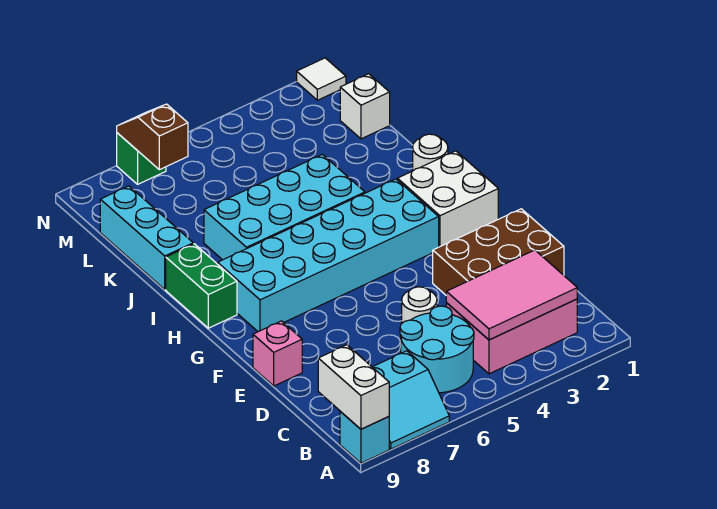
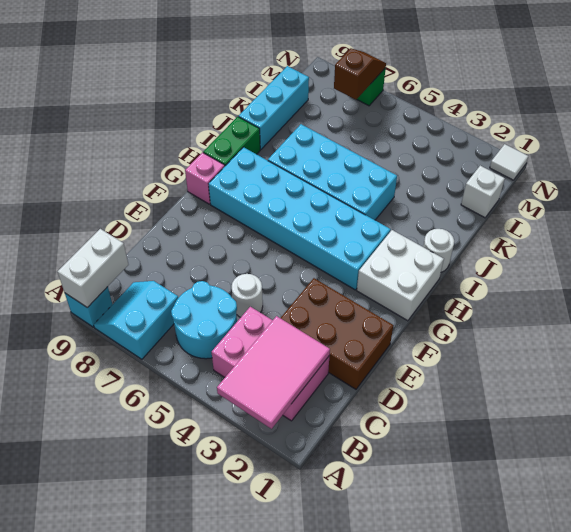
cyan slope A7:B8 level 1 top B -> cyan slope A7:B8 level 1 top 7
pink tile B2:C4 level 2 -> pink tile A2:C3 level 2
pink brick E9 level 1 -> pink brick G9 level 1

